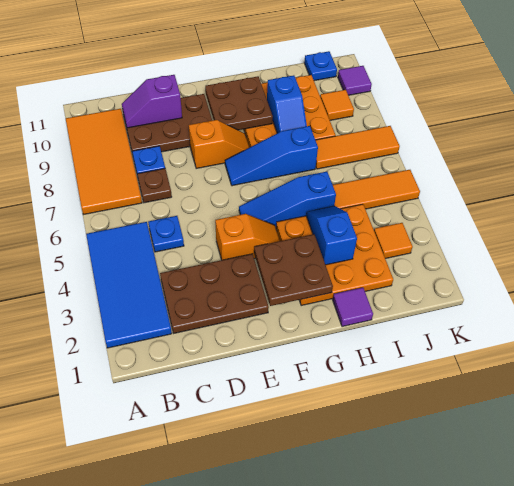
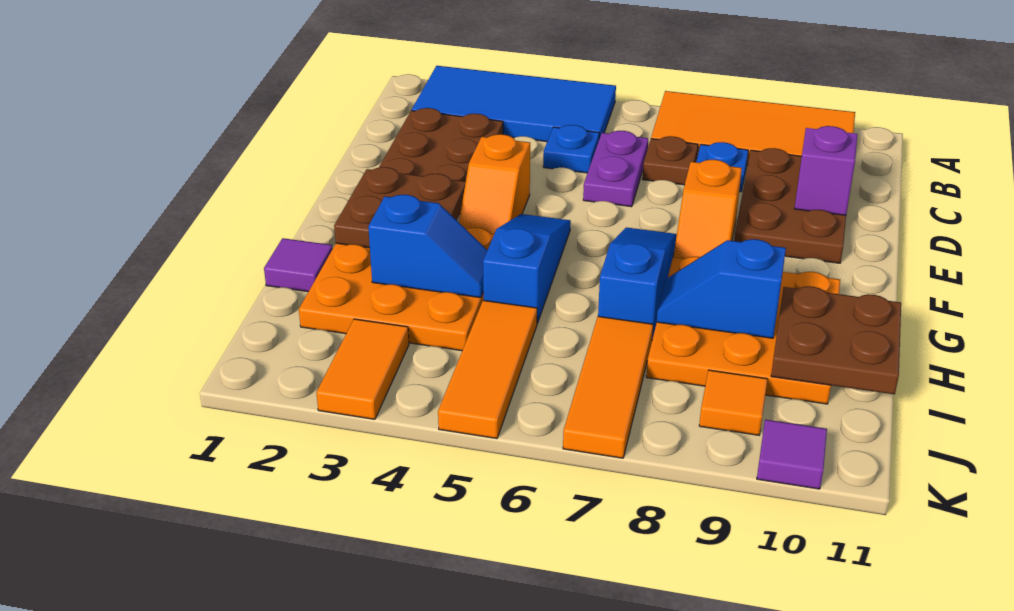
none -> purple plate C6:D6 level 1
brown plate F9:G10 level 2 -> brown plate H10:I11 level 2
orange tile J3 level 1 -> orange tile J3:K3 level 1
blue plate J11 level 1 -> none

